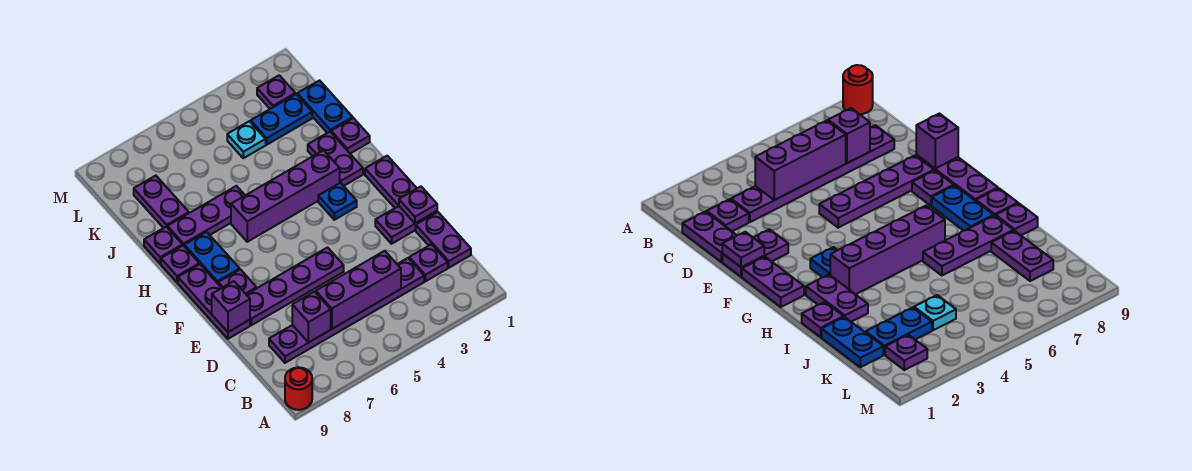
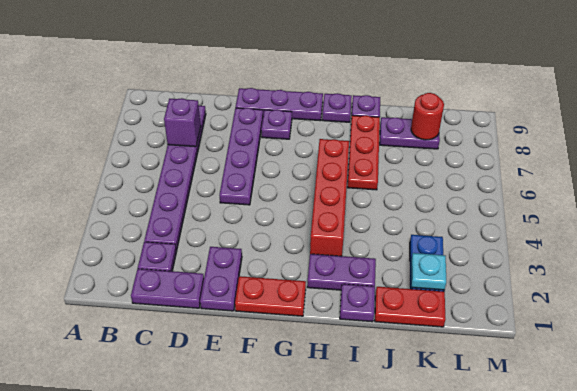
red round brick A9 level 1 -> red round brick K8 level 2
purple brick C4:C6 level 2 -> none
purple plate E1 level 2 -> none
purple brick E9 level 2 -> none
purple plate F1:G1 level 1 -> red plate F1:G1 level 1
blue plate G3 level 1 -> none
blue plate G8:H8 level 1 -> none
purple brick H3:H6 level 1 -> red brick H3:H6 level 1
purple plate I6:I8 level 1 -> red plate I6:I8 level 1
blue plate J1:K1 level 1 -> red plate J1:K1 level 1
cyan plate K4 level 1 -> cyan plate K2 level 2
purple plate L2 level 1 -> none

